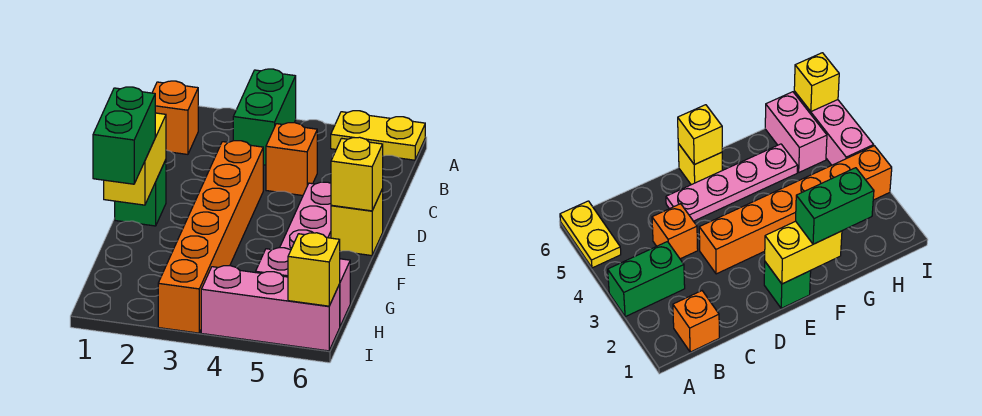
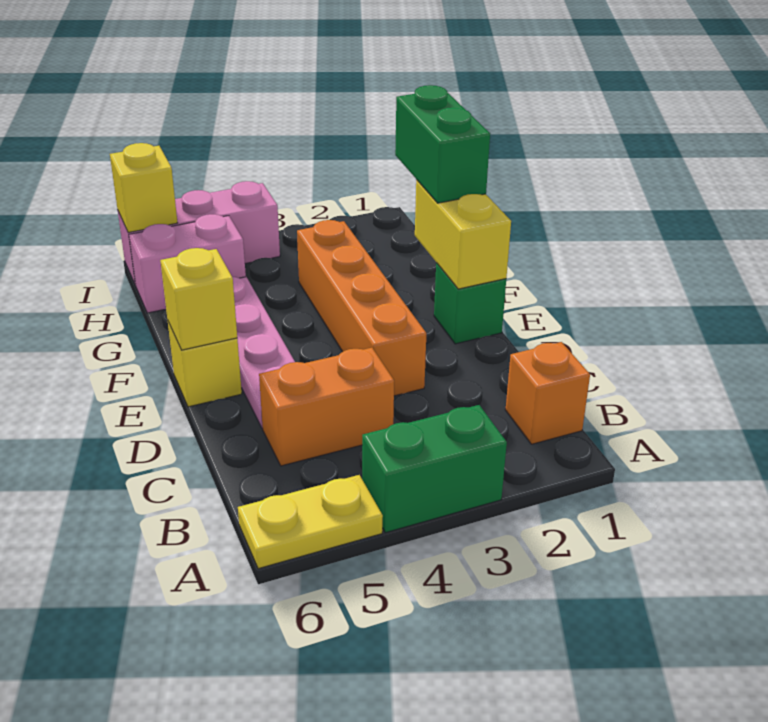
green brick A3:B3 level 1 -> green brick A3:A4 level 1
orange brick C4 level 1 -> orange brick C4:C5 level 1
orange brick D3:I3 level 1 -> orange brick D3:G3 level 1

